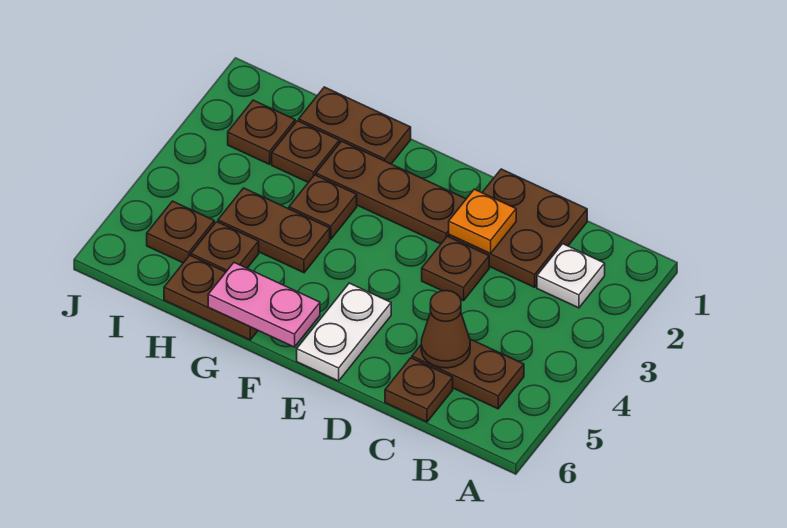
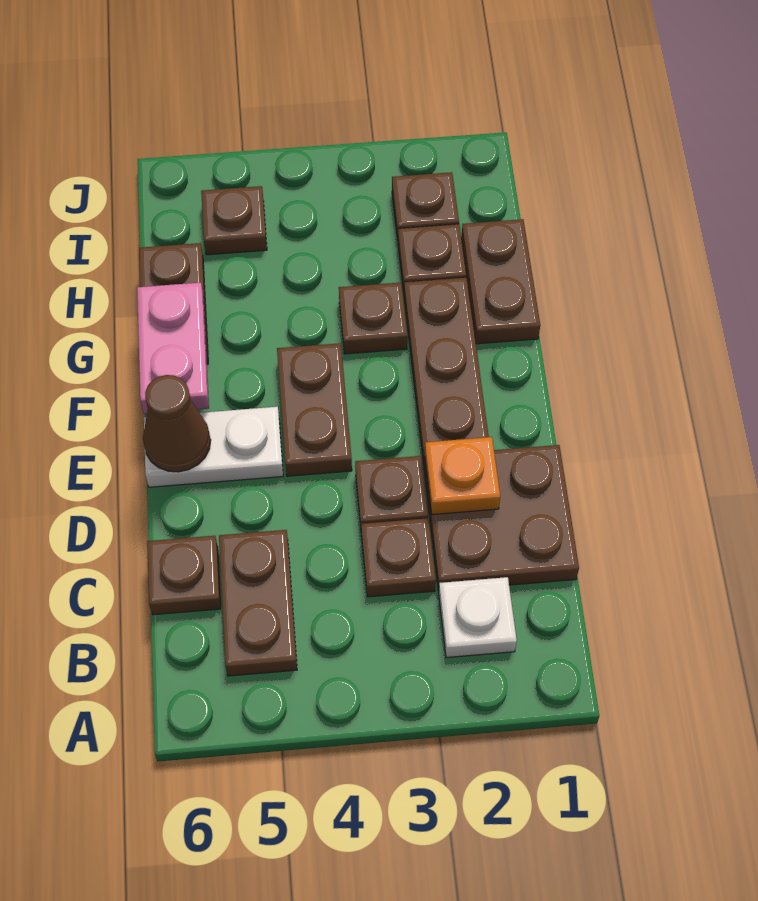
brown cone C5 level 2 -> brown cone E6 level 2
brown plate G4:H4 level 1 -> brown plate E4:F4 level 1
brown plate H5 level 1 -> brown plate C3 level 1

